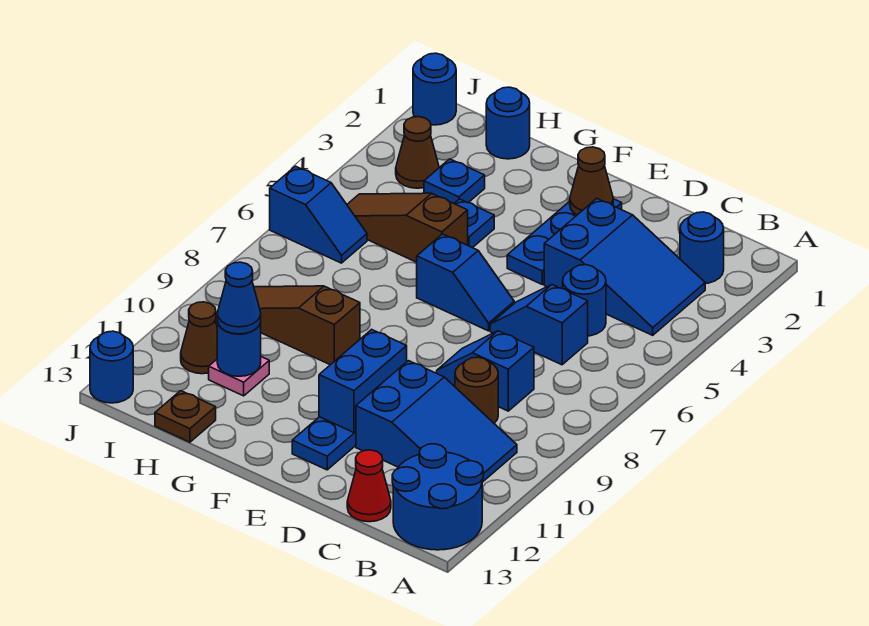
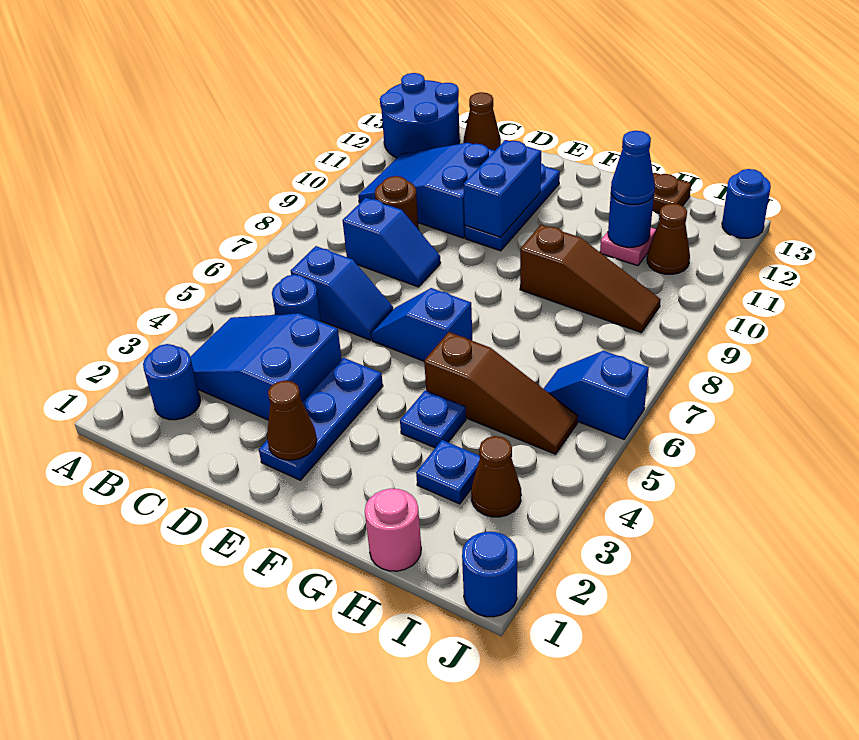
red cone C13 level 1 -> brown cone C13 level 1
blue round brick H1 level 1 -> pink round brick H1 level 1

